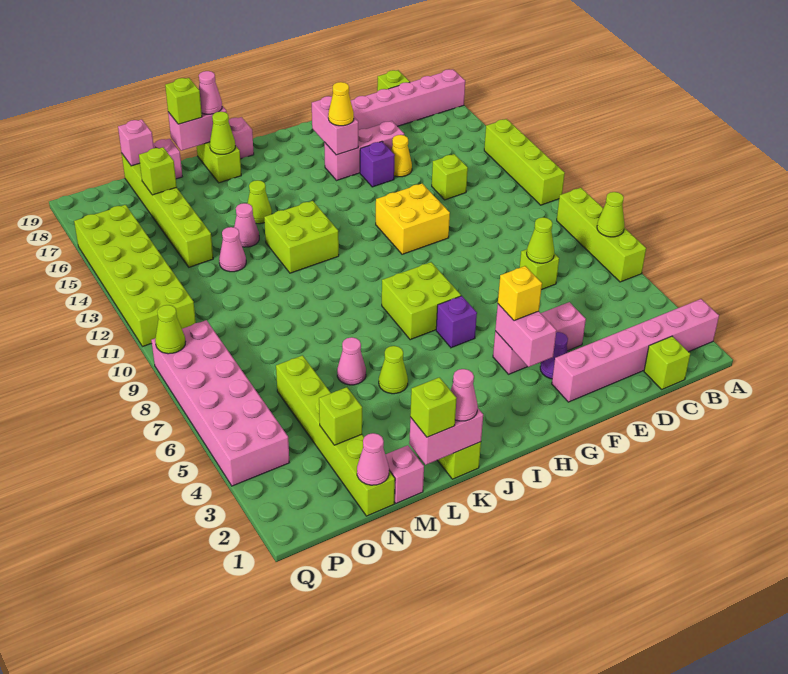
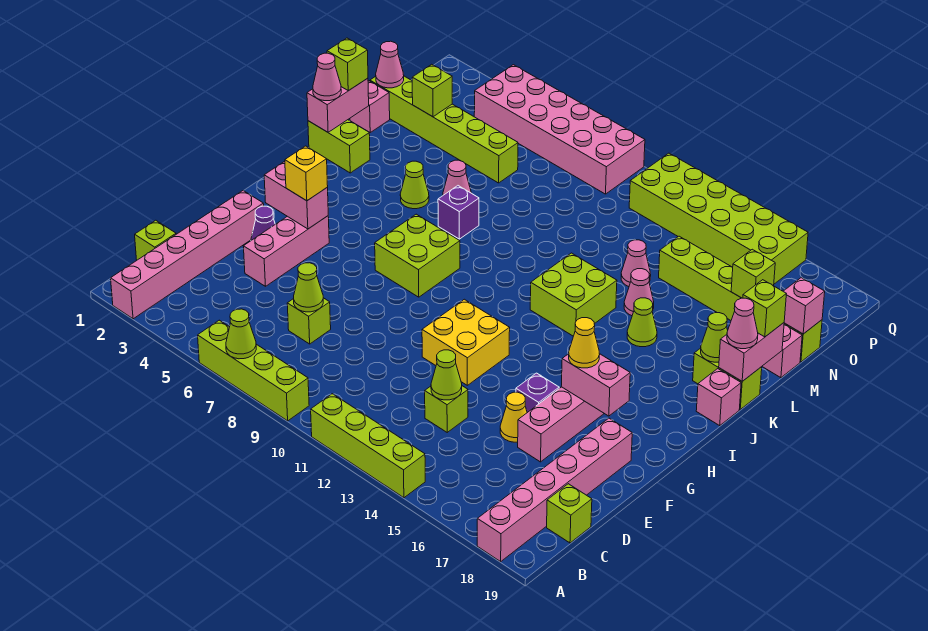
purple brick H6 level 1 -> purple brick K7 level 1
lime cone Q9 level 2 -> lime cone D13 level 2

